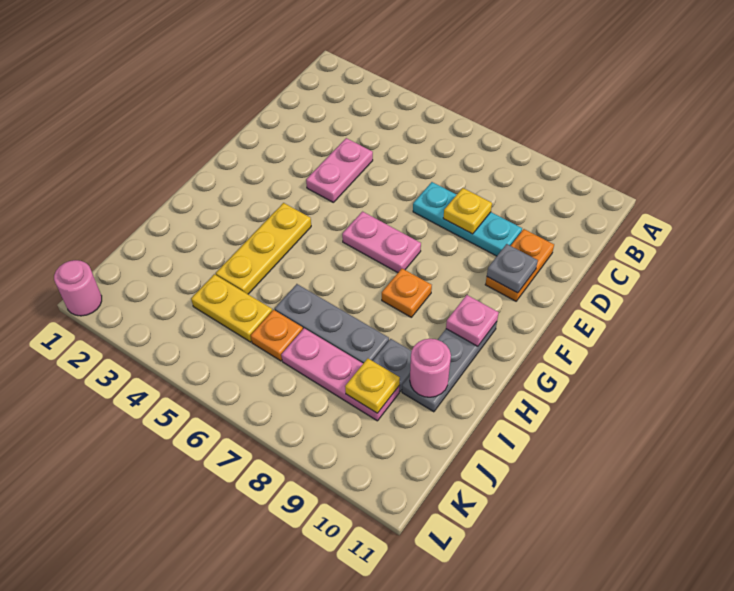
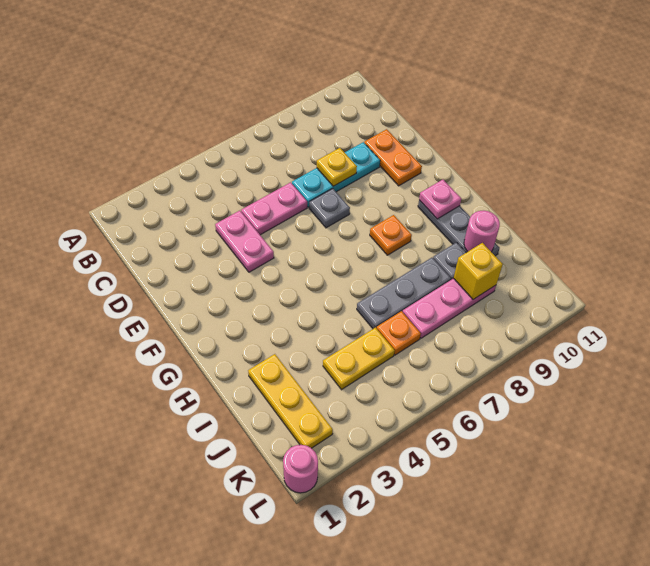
grey plate E10 level 2 -> grey plate E7 level 1
pink plate F6:F7 level 1 -> pink plate D5:D6 level 1
yellow plate G4:I4 level 1 -> yellow plate I2:K2 level 1
yellow plate J9 level 2 -> yellow brick J9 level 2

